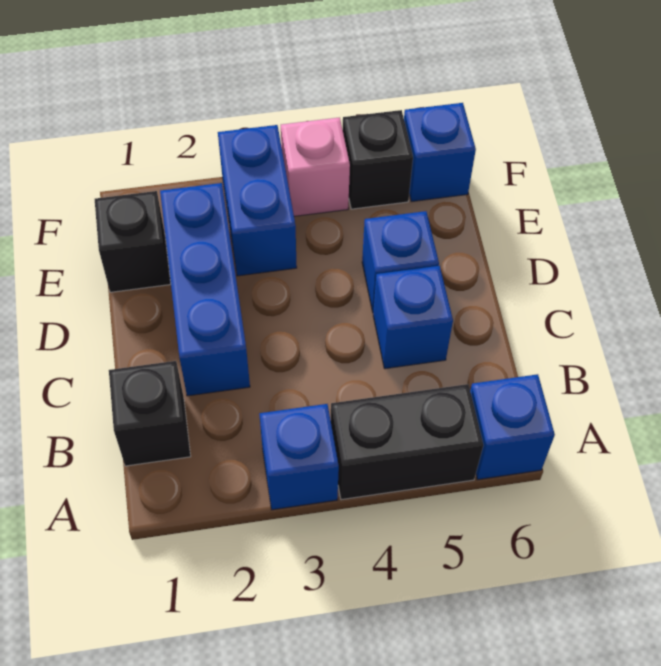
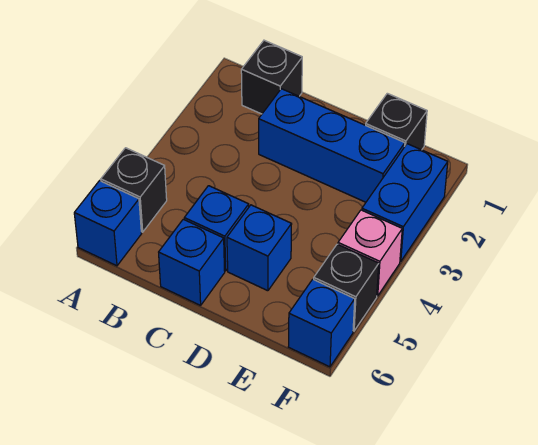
blue brick A3 level 1 -> blue brick C6 level 1
black brick A4:A5 level 1 -> black brick A5 level 1
blue brick E3:F3 level 1 -> blue brick F2:F3 level 1

